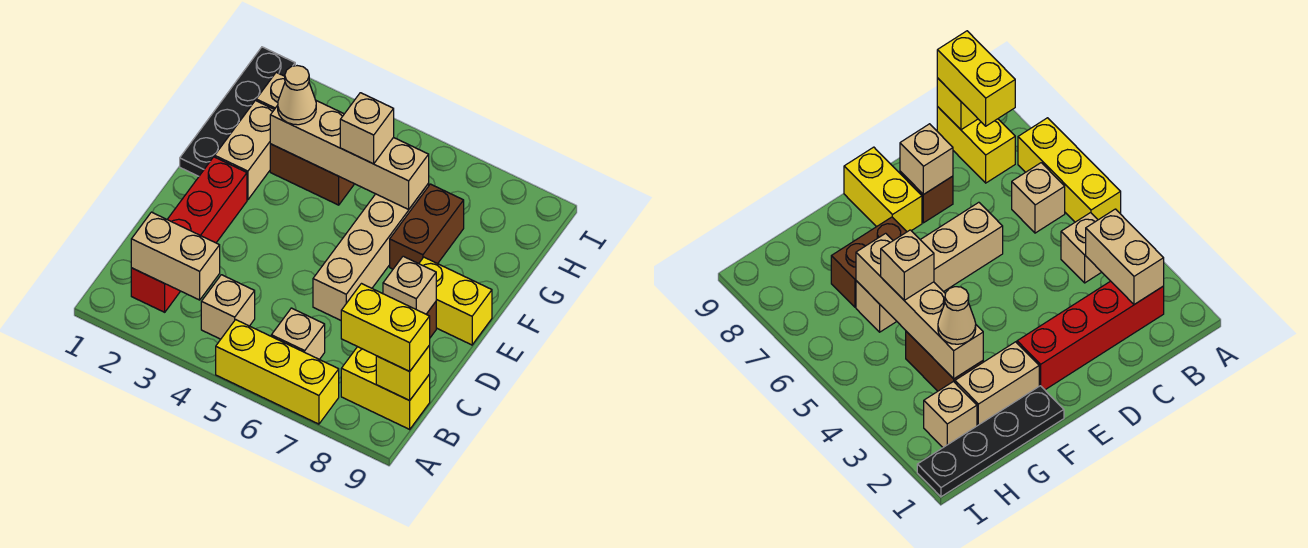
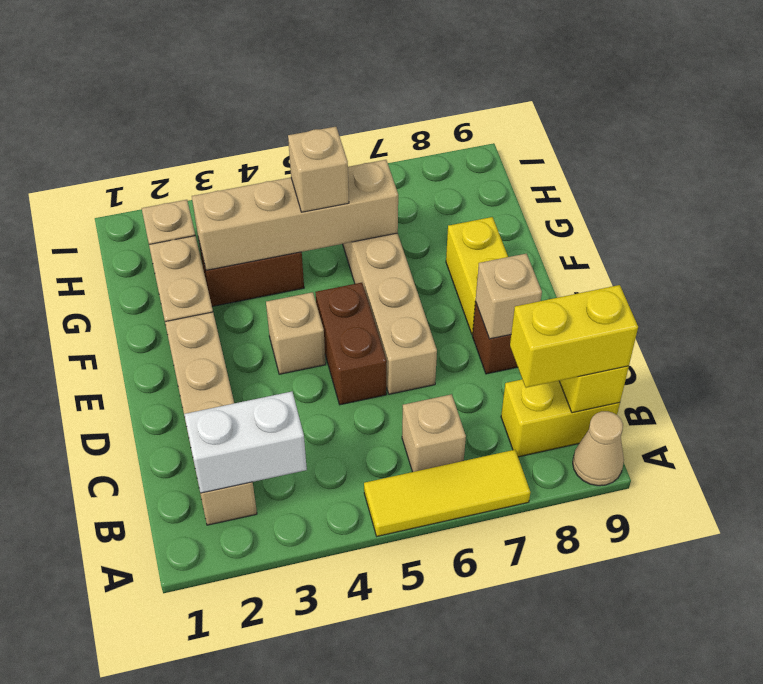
yellow brick A5:A7 level 1 -> yellow tile A5:A7 level 1
red brick B2:E2 level 1 -> tan brick B2:E2 level 1
tan brick B2:B3 level 2 -> white brick B2:B3 level 2
tan brick B4 level 1 -> tan brick E4 level 1
yellow brick E8:E9 level 1 -> yellow brick E8:F8 level 1
black plate F1:I1 level 1 -> none
brown brick F7:G7 level 1 -> brown brick D5:E5 level 1
tan cone G3 level 3 -> tan cone A9 level 1

